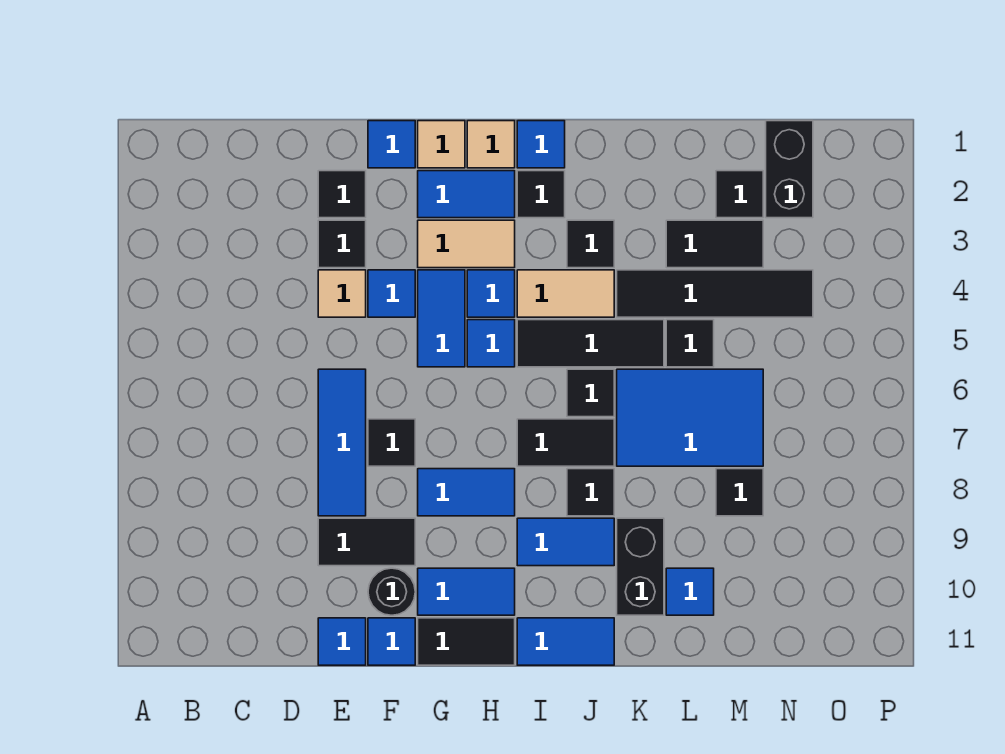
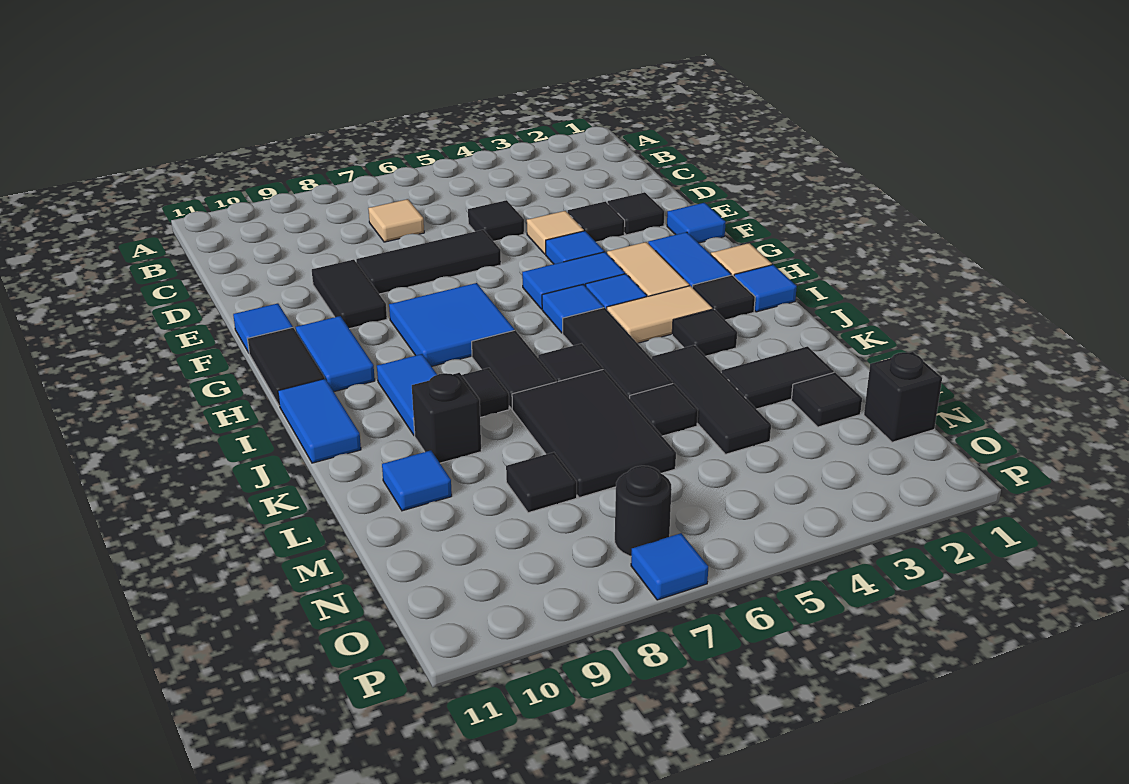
blue tile E6:E8 level 1 -> black tile E6:E8 level 1
blue tile E11 level 1 -> blue tile P7 level 1
black tile F7 level 1 -> black tile D5 level 1
black round brick F10 level 1 -> black round brick O7 level 1
tan tile G1 level 1 -> tan tile C7 level 1
blue tile G8:H8 level 1 -> blue tile G7:H8 level 1
tan tile I4:J4 level 1 -> tan tile I3:I4 level 1
black tile K4:N4 level 1 -> black tile K4:M4 level 1
blue tile K6:M7 level 1 -> black tile K6:M7 level 1
black brick K9:K10 level 1 -> black brick K9 level 1
black tile L3:M3 level 1 -> black tile L2:L3 level 1
black brick N1:N2 level 1 -> black brick N1 level 1

